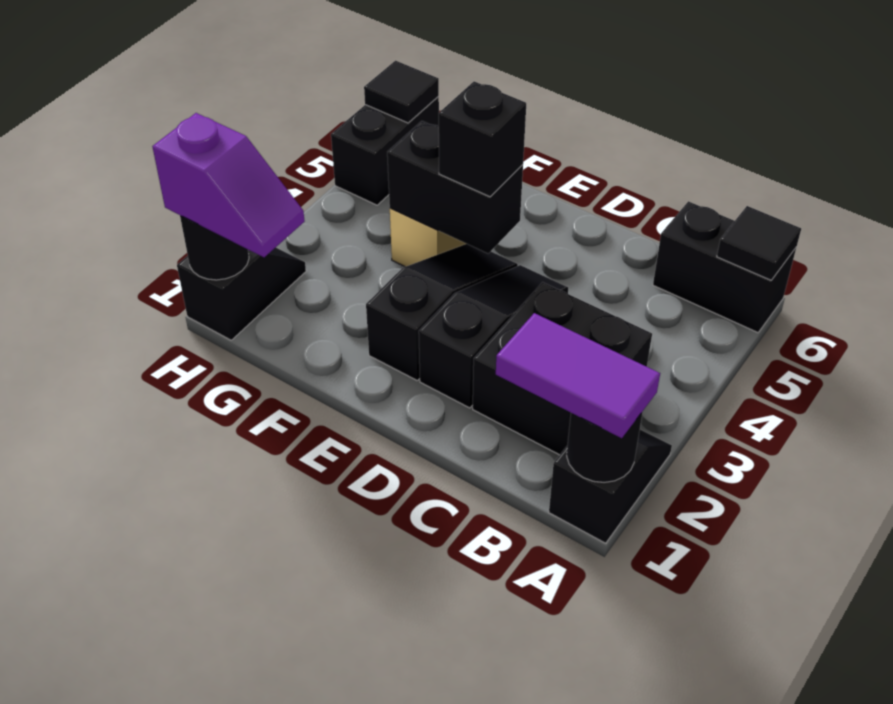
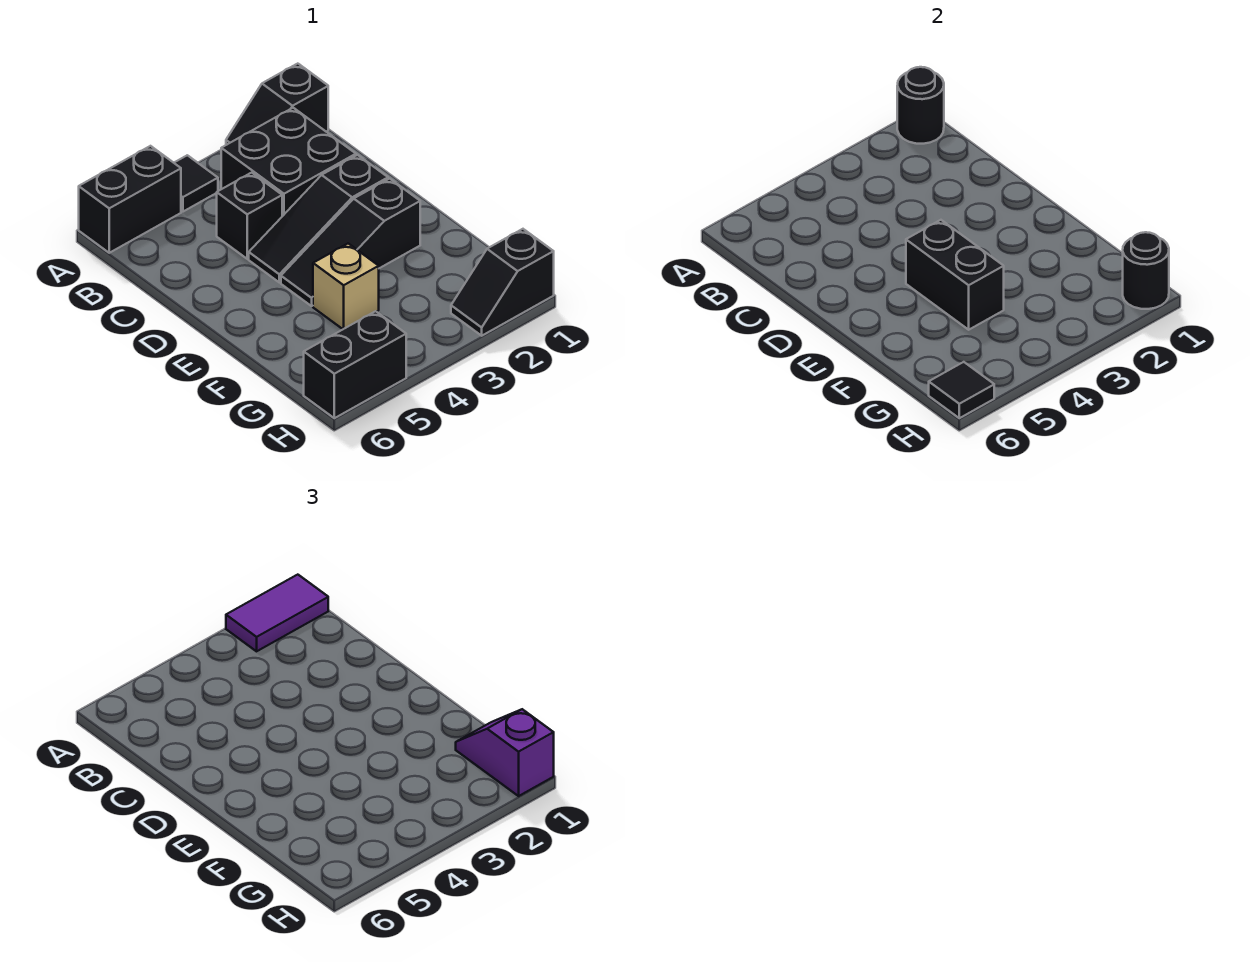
purple tile A1:B1 level 3 -> purple tile A1:A2 level 3
black brick A6:B6 level 1 -> black brick A5:A6 level 1
black tile A6 level 2 -> black tile A4 level 1
black brick E4 level 3 -> black brick C4 level 1

